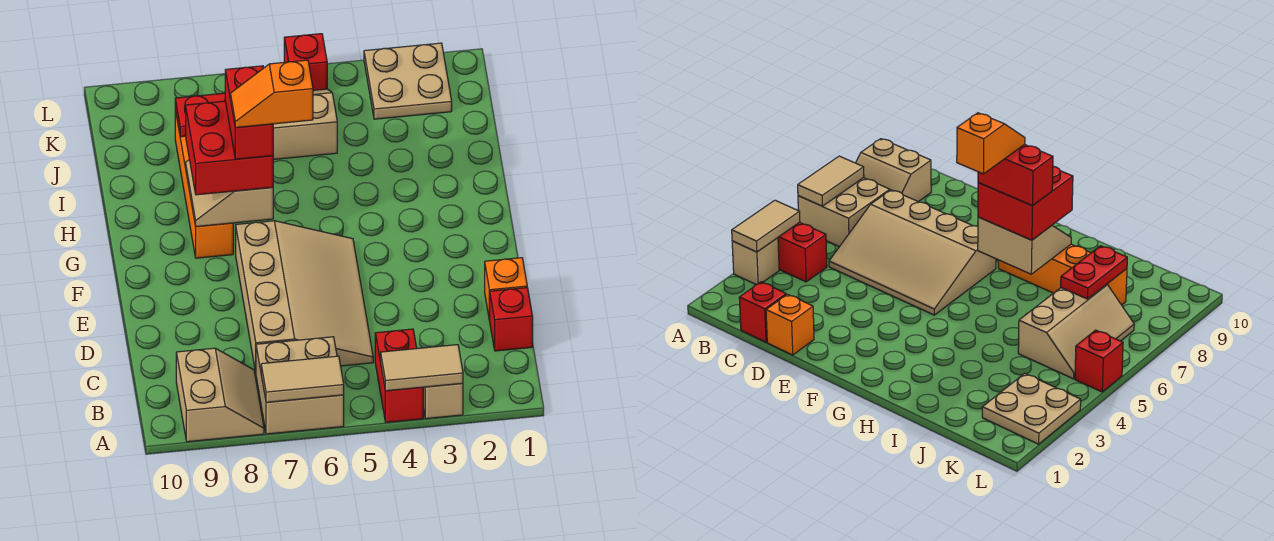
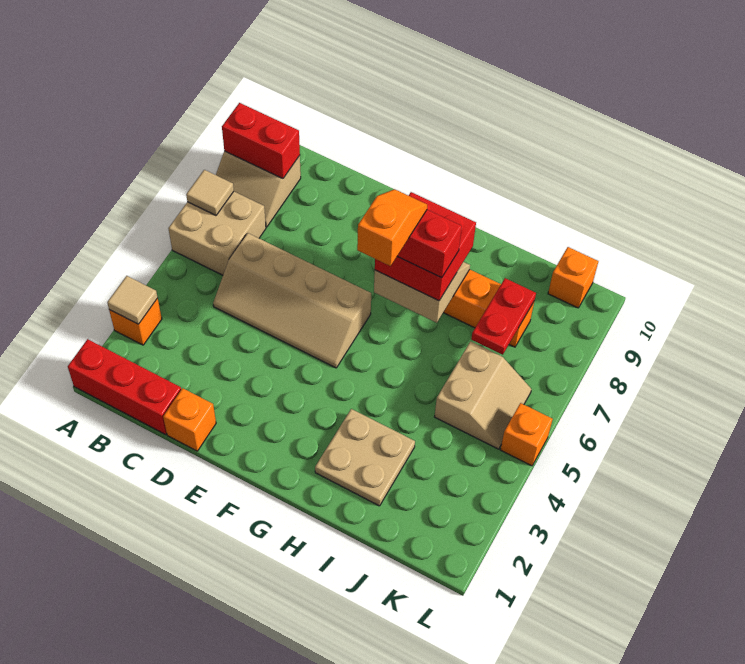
tan brick A3 level 1 -> orange brick A3 level 1
tan tile A3:A4 level 2 -> tan tile A3 level 2
red brick A4:B4 level 1 -> red brick A9:B9 level 2
tan tile A6:A7 level 2 -> tan tile A7 level 2
red brick C1 level 1 -> red brick A1:C1 level 1
tan slope C5:F7 level 1 top 7 -> tan slope C5:F6 level 1 top 6
tan slope J5:K7 level 1 top J -> tan slope J5:K6 level 1 top J
tan plate K2:L3 level 1 -> tan plate H2:I3 level 1
none -> orange brick K10 level 1
red brick L5 level 1 -> orange brick L5 level 1

